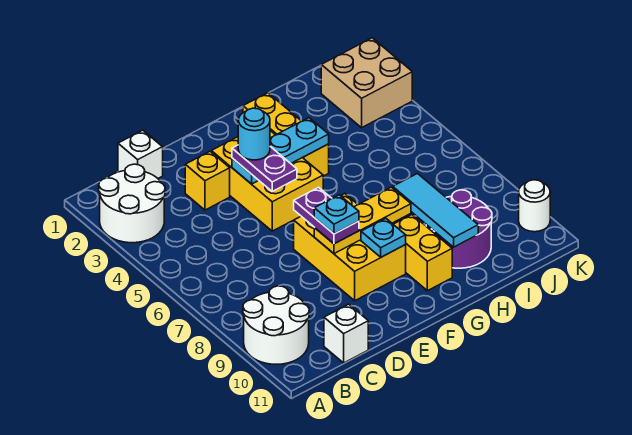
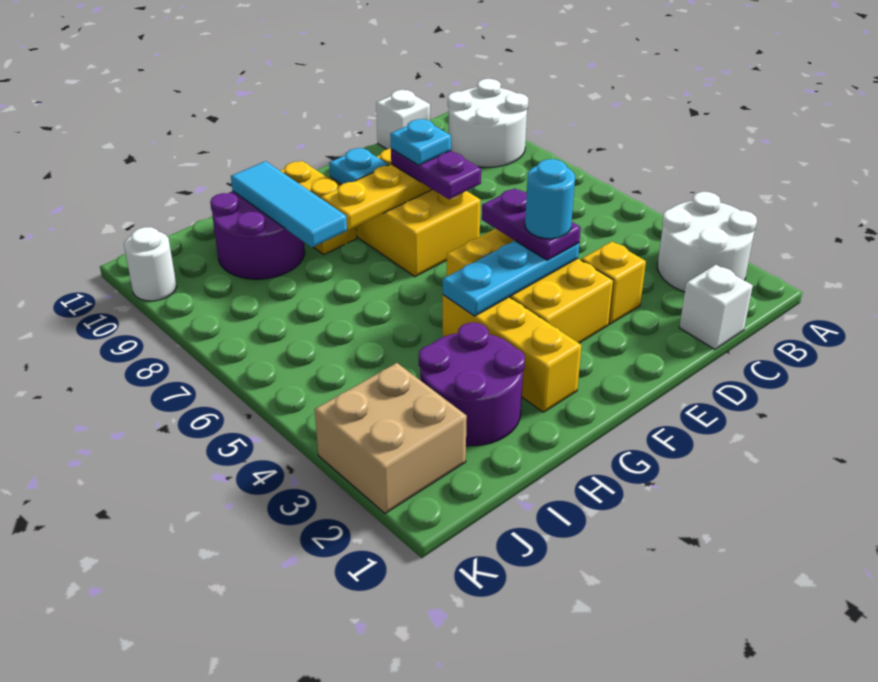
none -> purple round brick H2:I3 level 1

